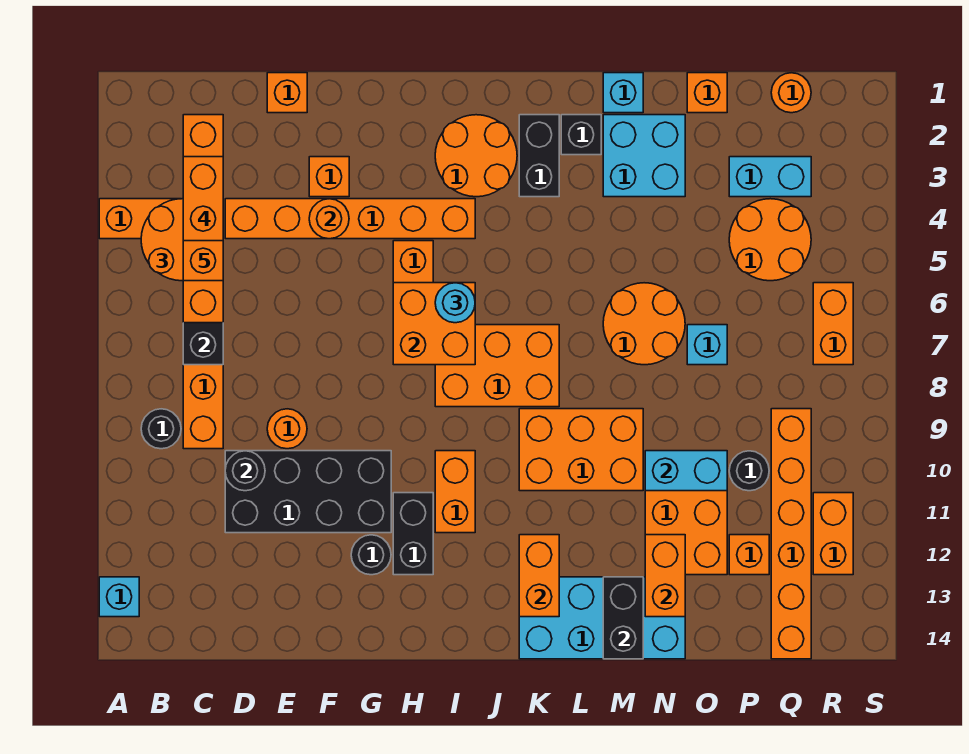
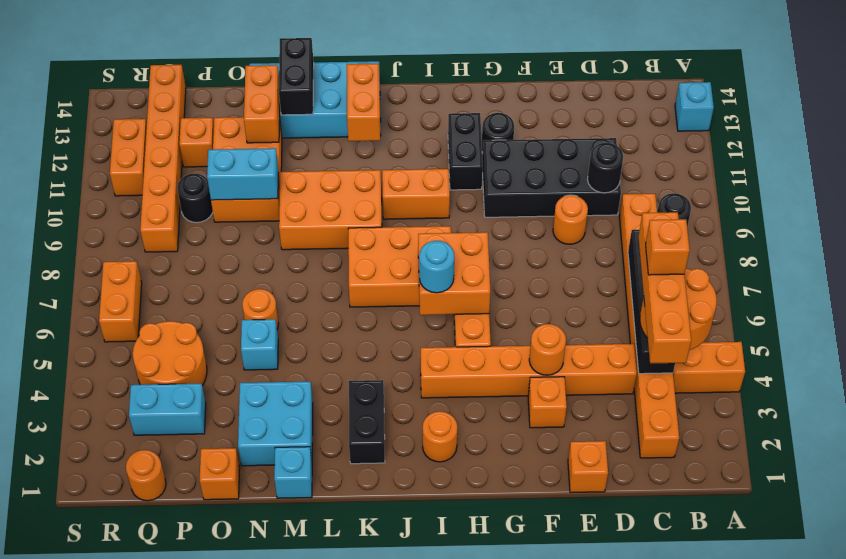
orange round brick I2:J3 level 1 -> orange round brick I2 level 1
orange brick I10:I11 level 1 -> orange brick I10:J10 level 1
black brick L2 level 1 -> none
orange round brick M6:N7 level 1 -> orange round brick N6 level 1
cyan brick O7 level 1 -> cyan brick N5 level 1

